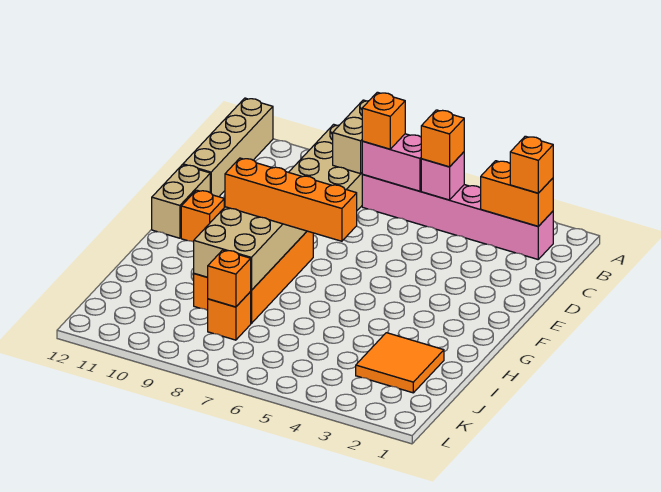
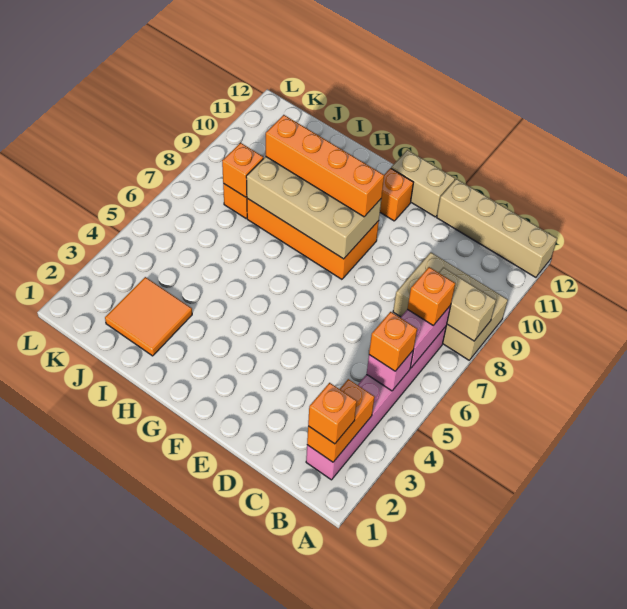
orange brick G6:G9 level 3 -> orange brick F9:I9 level 3

